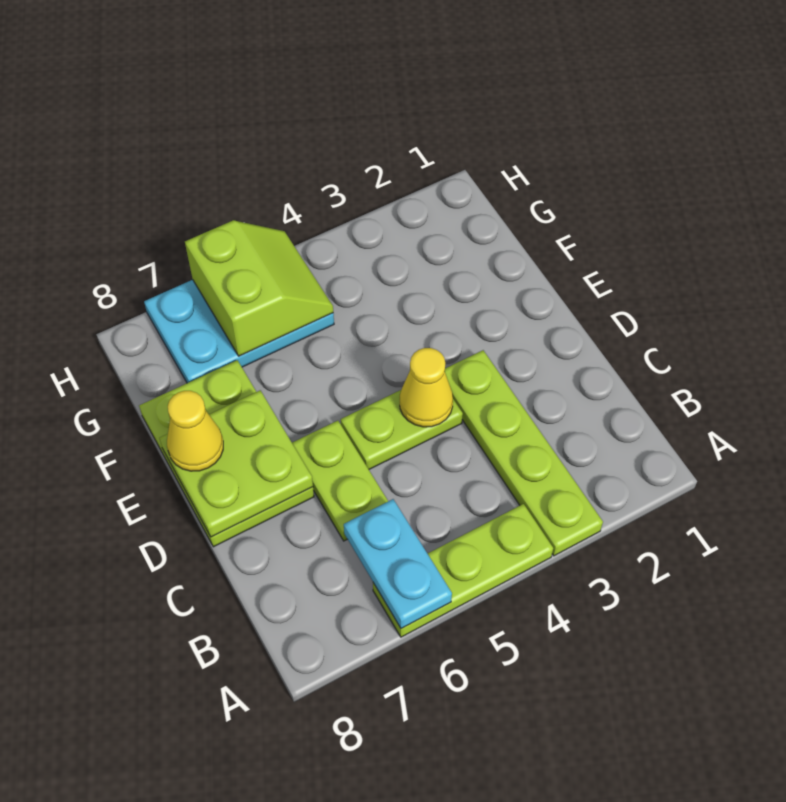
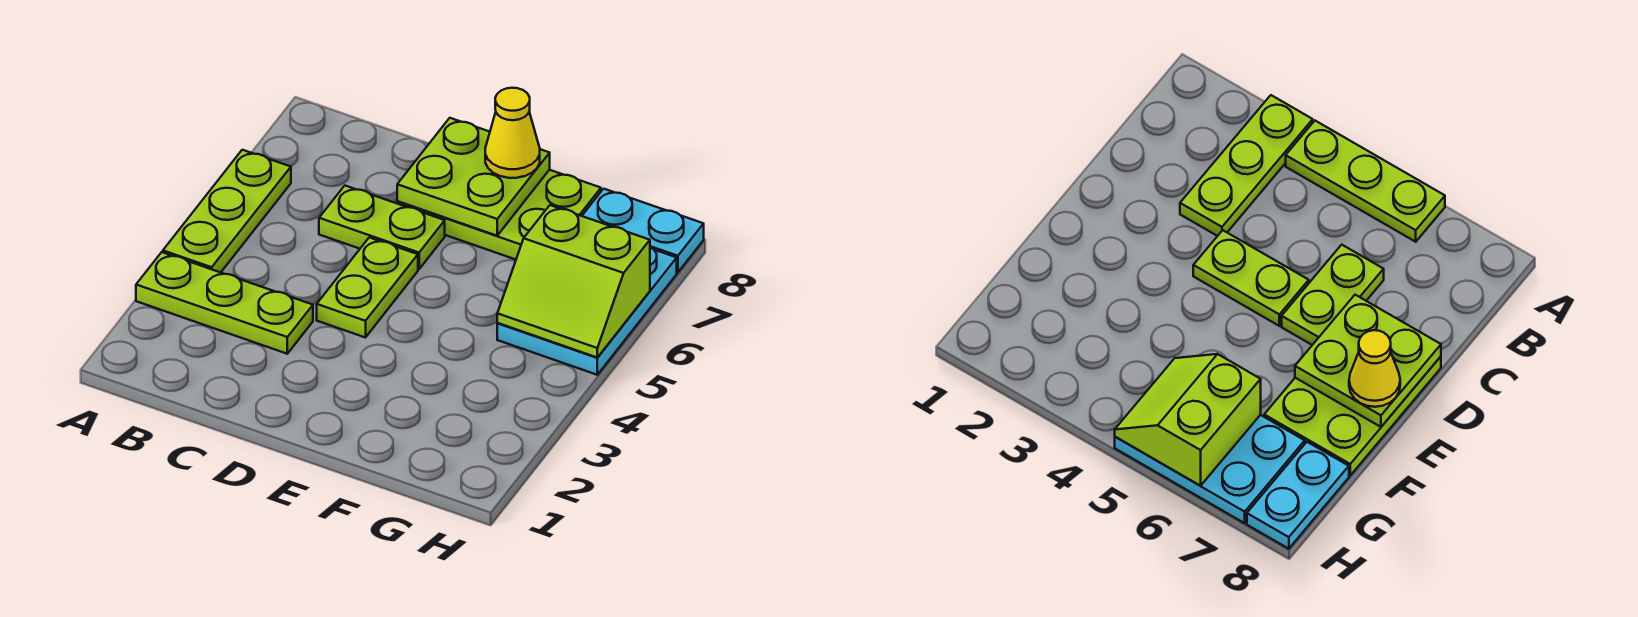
lime plate A3:D3 level 1 -> lime plate A3:C3 level 1
cyan plate A6:B6 level 2 -> cyan plate G8:H8 level 1
yellow cone D4 level 2 -> none

